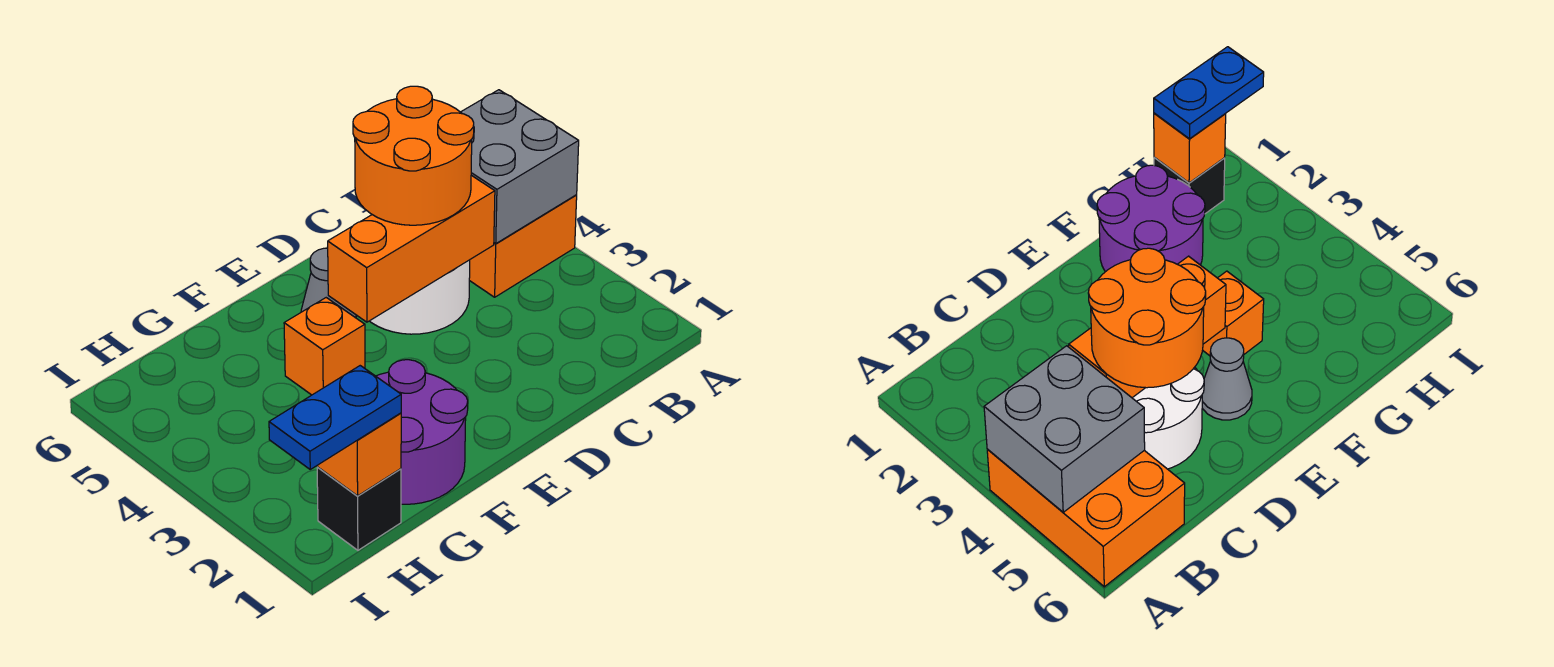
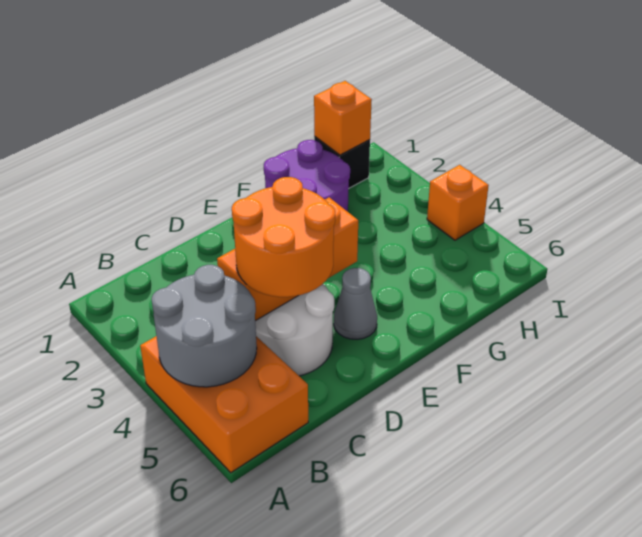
grey brick A4:B5 level 2 -> grey round brick A4:B5 level 2
orange brick F4 level 1 -> orange brick I4 level 1
blue plate H1:I1 level 3 -> none

